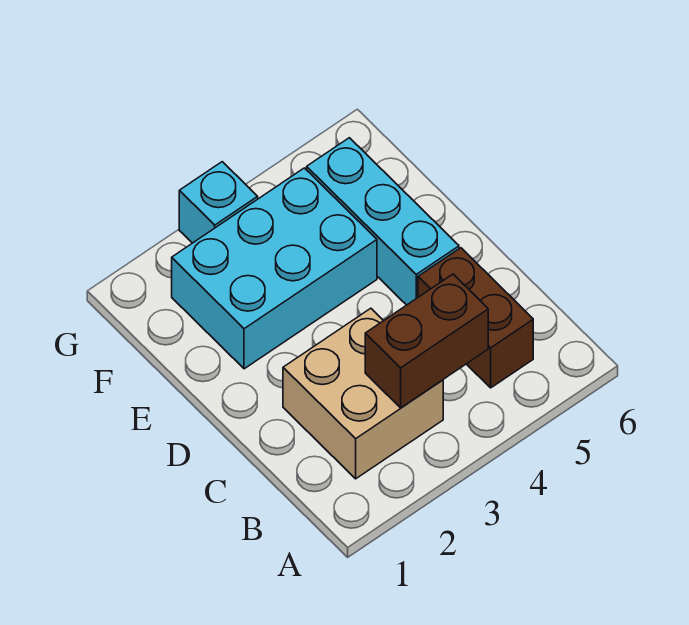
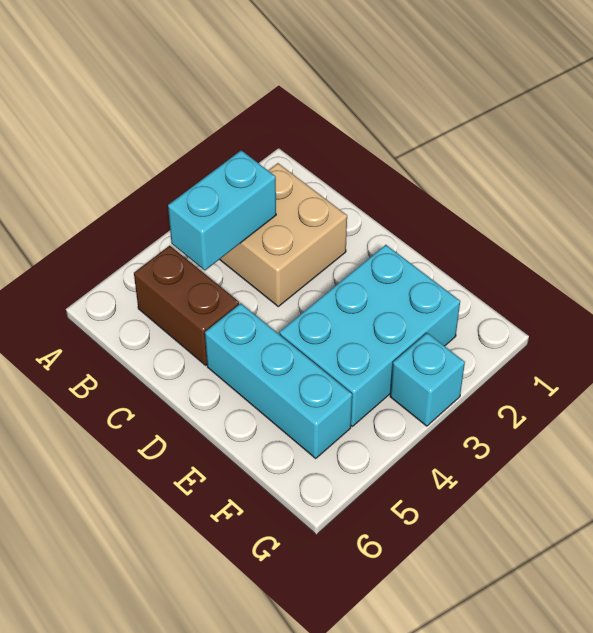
brown brick B3:B4 level 2 -> cyan brick B3:B4 level 2

